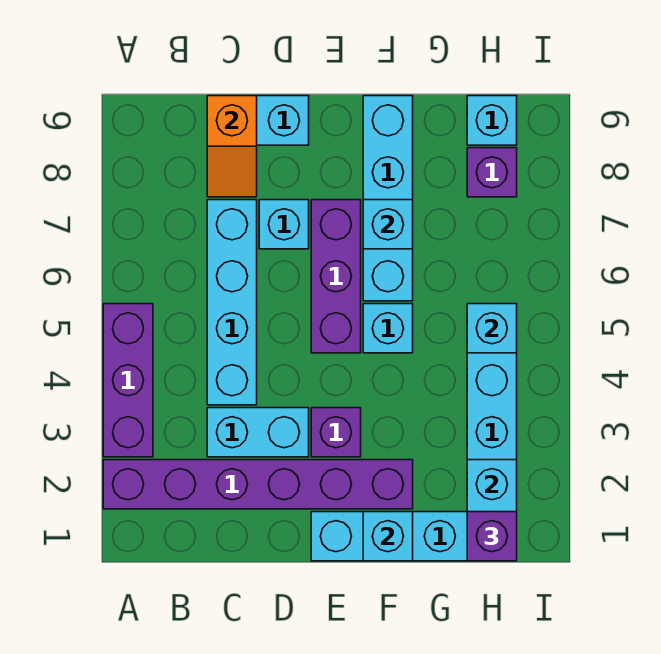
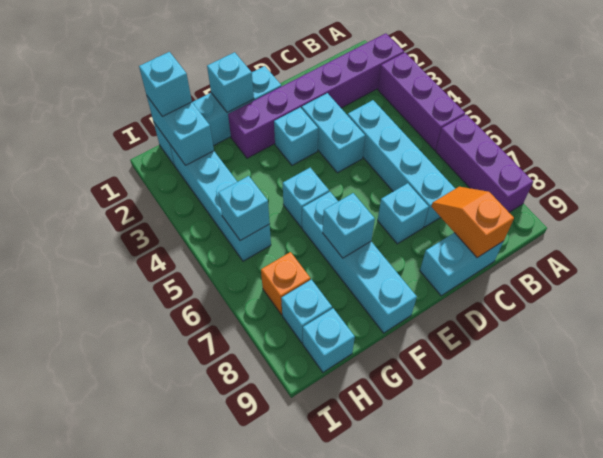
cyan brick C3:D3 level 1 -> cyan brick D3:D4 level 1
purple brick E3 level 1 -> cyan brick E3 level 1
purple brick E5:E7 level 1 -> purple brick A6:A8 level 1
purple brick H1 level 3 -> cyan brick H1 level 3
none -> orange brick H7 level 1
purple brick H8 level 1 -> cyan brick H8 level 1

